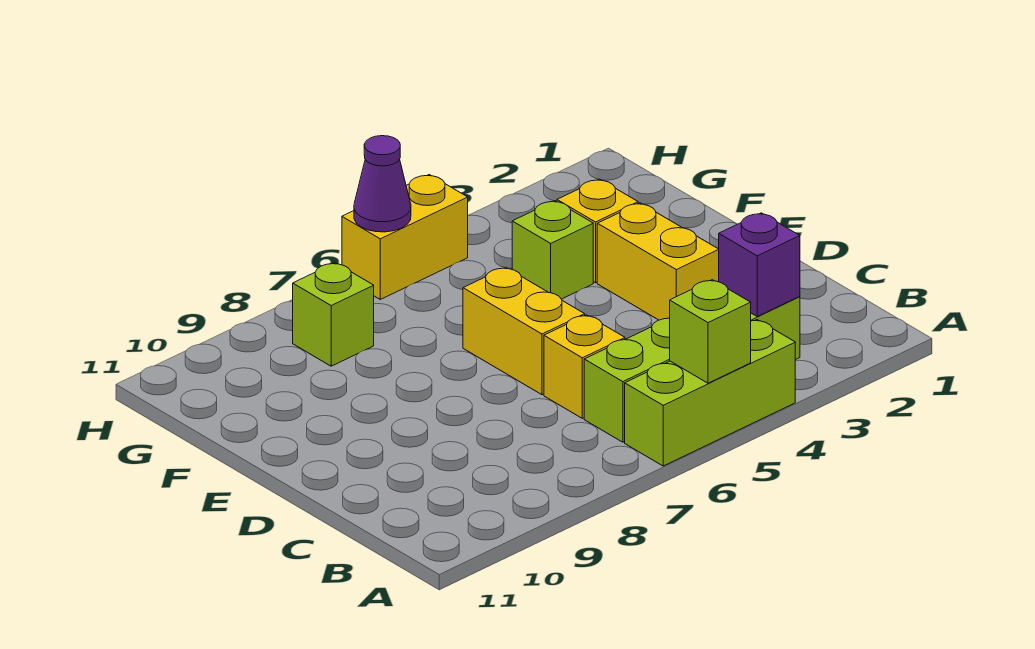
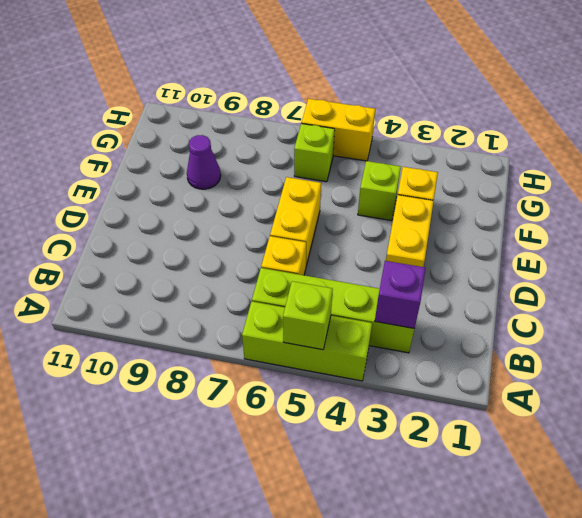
lime brick G8 level 1 -> lime brick G6 level 1
purple cone H6 level 2 -> purple cone F9 level 1

